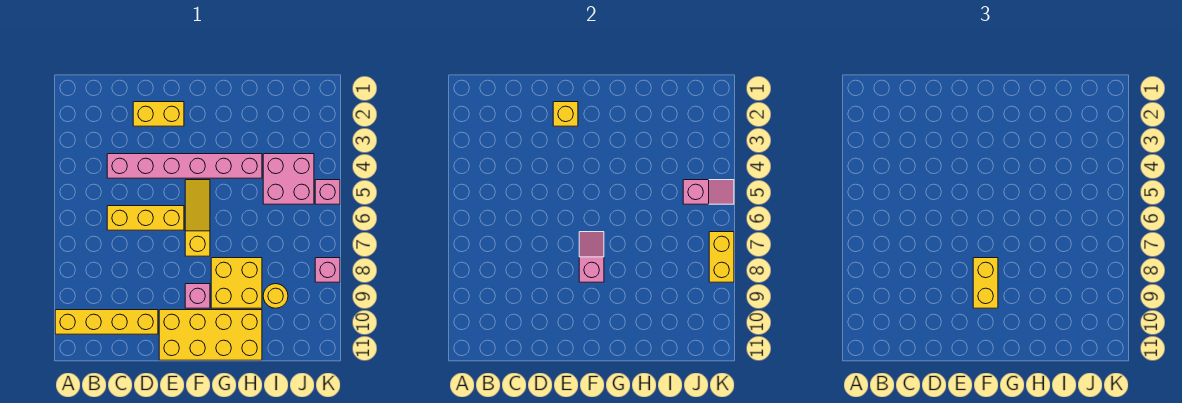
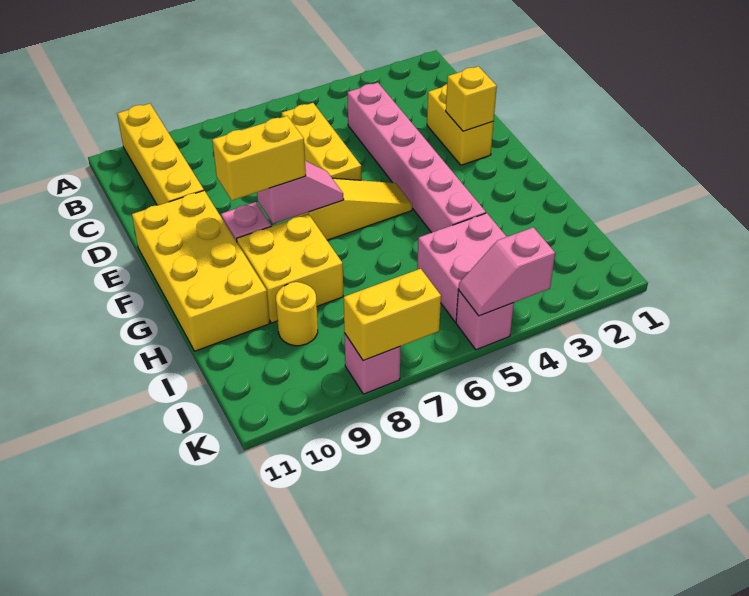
pink slope J5:K5 level 2 top J -> pink slope K4:K5 level 2 top 4

